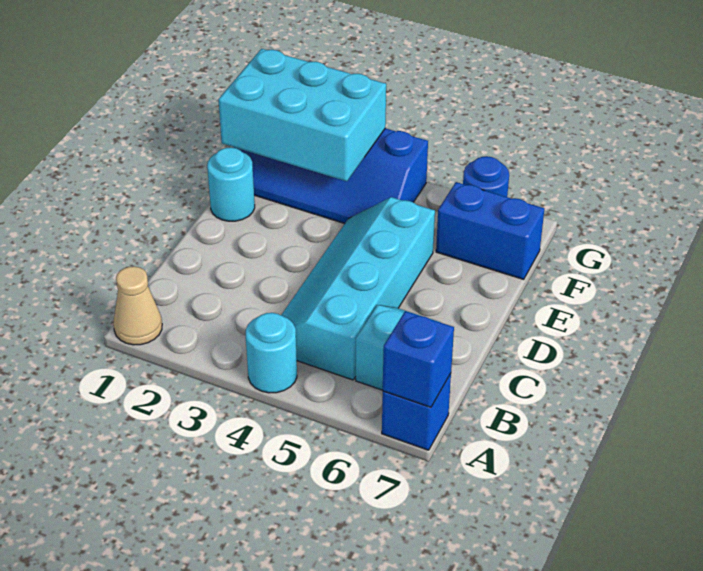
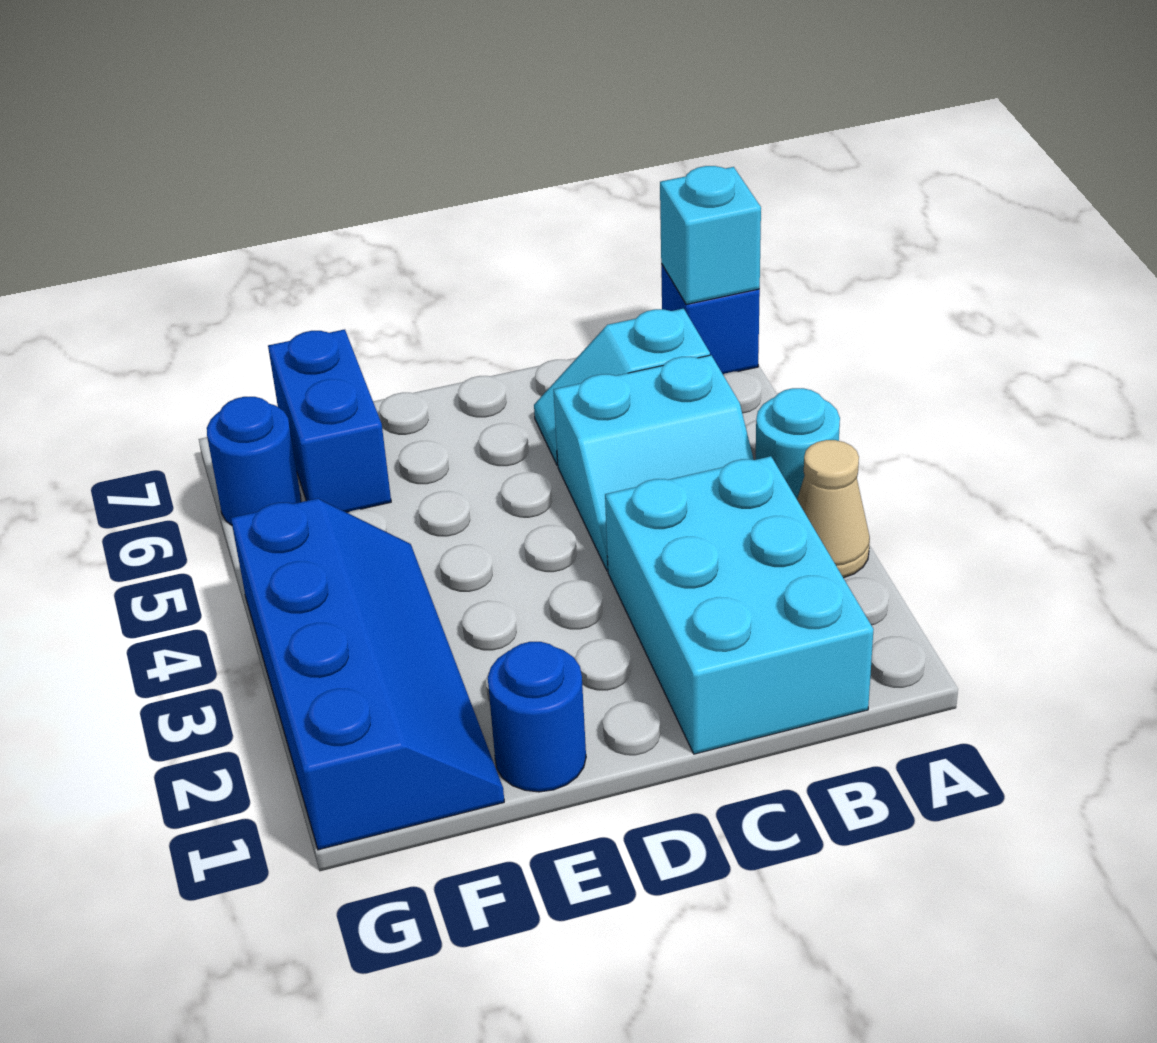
tan cone A1 level 1 -> tan cone A3 level 1
blue brick A7 level 2 -> cyan brick A7 level 2
cyan slope B4:E5 level 1 top 5 -> cyan slope B4:C5 level 1 top 5
cyan round brick E1 level 1 -> blue round brick E1 level 1
cyan brick F1:G3 level 2 -> cyan brick B1:C3 level 1

